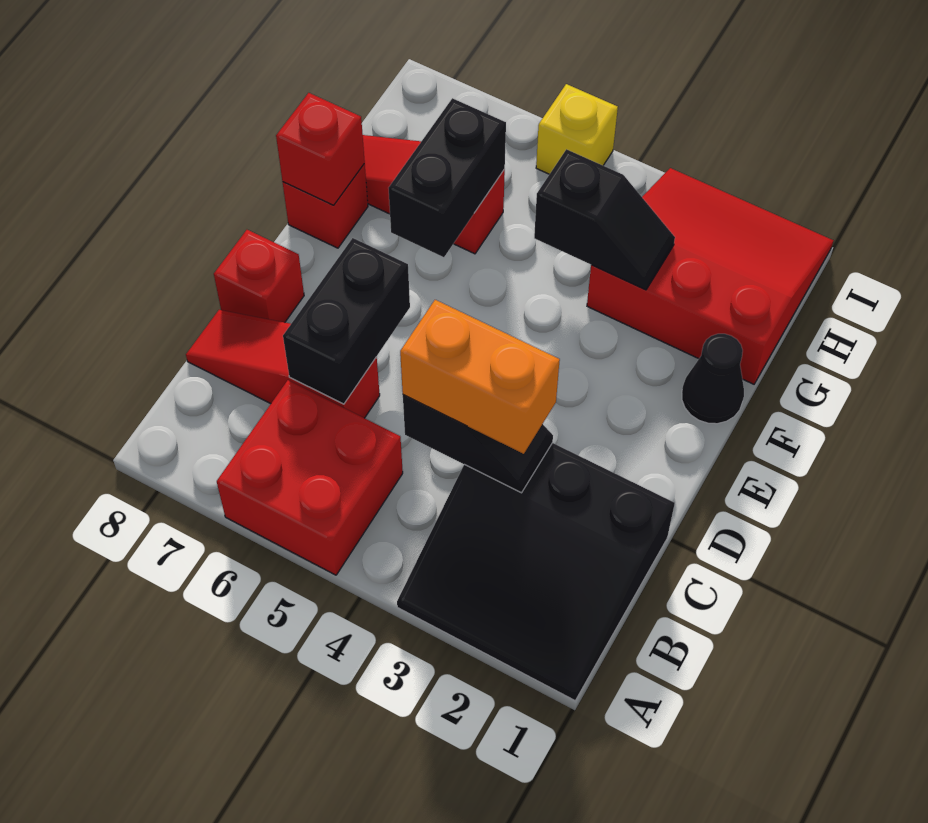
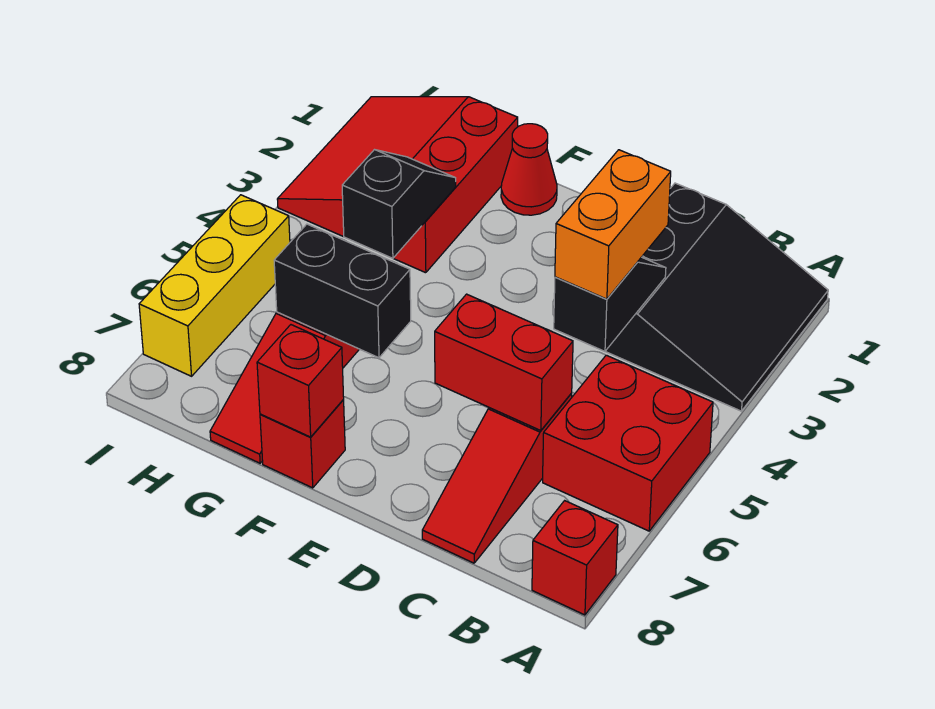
black brick C6:D6 level 2 -> red brick C6:D6 level 2
red brick D8 level 1 -> red brick A8 level 1
black cone F1 level 1 -> red cone F1 level 1
yellow brick I5 level 1 -> yellow brick I5:I7 level 1

